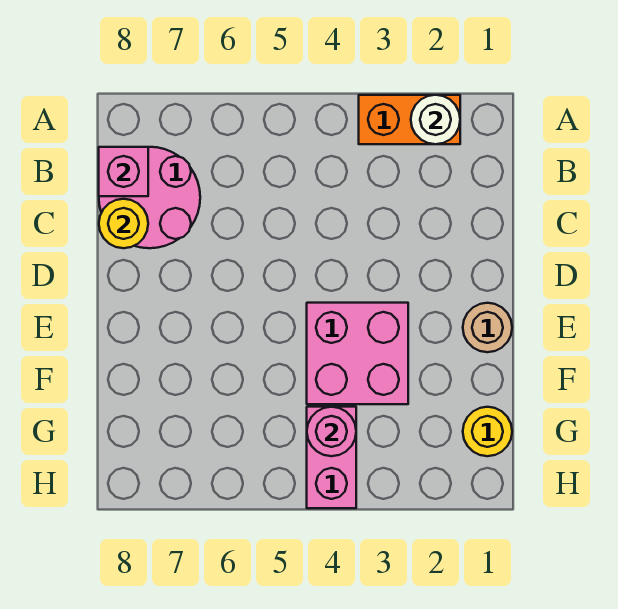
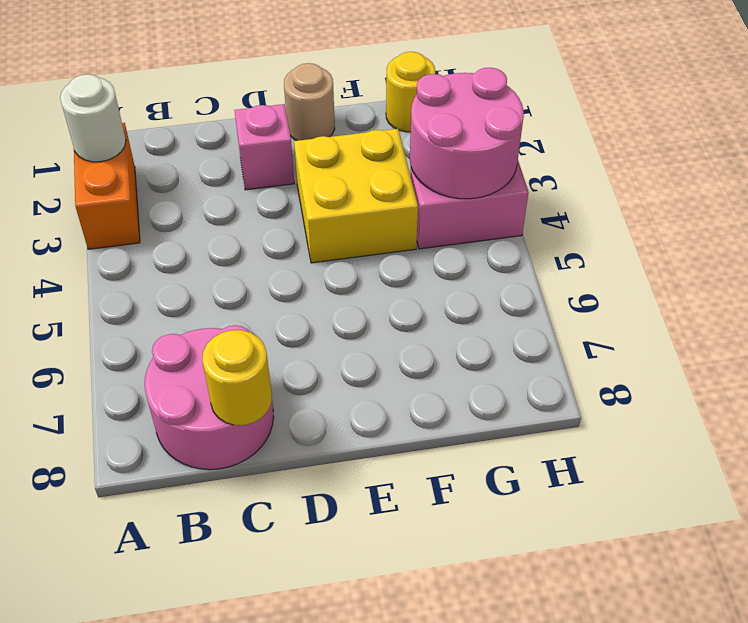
pink brick B8 level 2 -> pink brick D2 level 1
pink brick E3:F4 level 1 -> yellow brick E3:F4 level 1
pink round brick G4 level 2 -> pink round brick G3:H4 level 2

